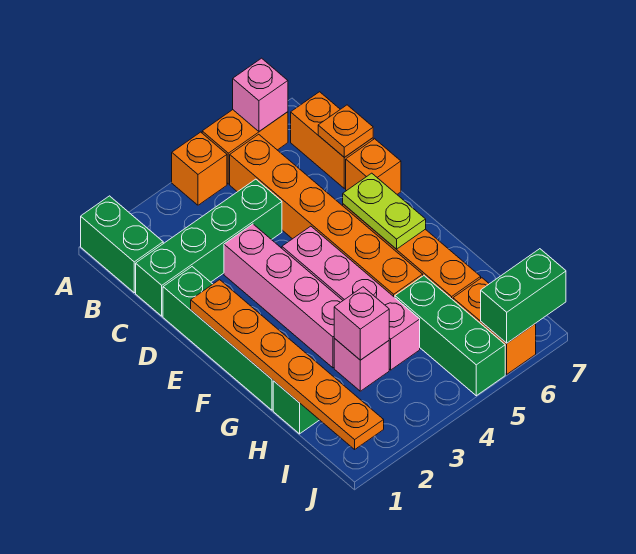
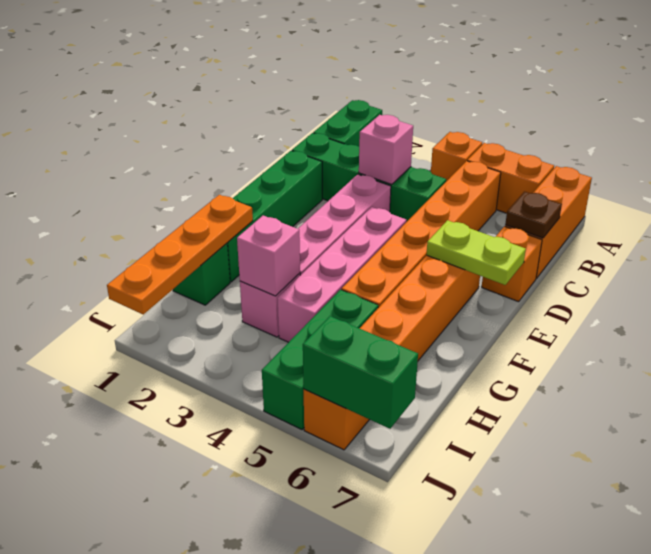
pink brick A6 level 2 -> pink brick C3 level 2
orange brick B7:C7 level 1 -> orange brick A7:C7 level 1
orange plate C7 level 2 -> brown plate C7 level 2
orange plate E1:J1 level 2 -> orange plate G1:J1 level 2
lime plate E6:F6 level 2 -> lime plate E6:E7 level 2

